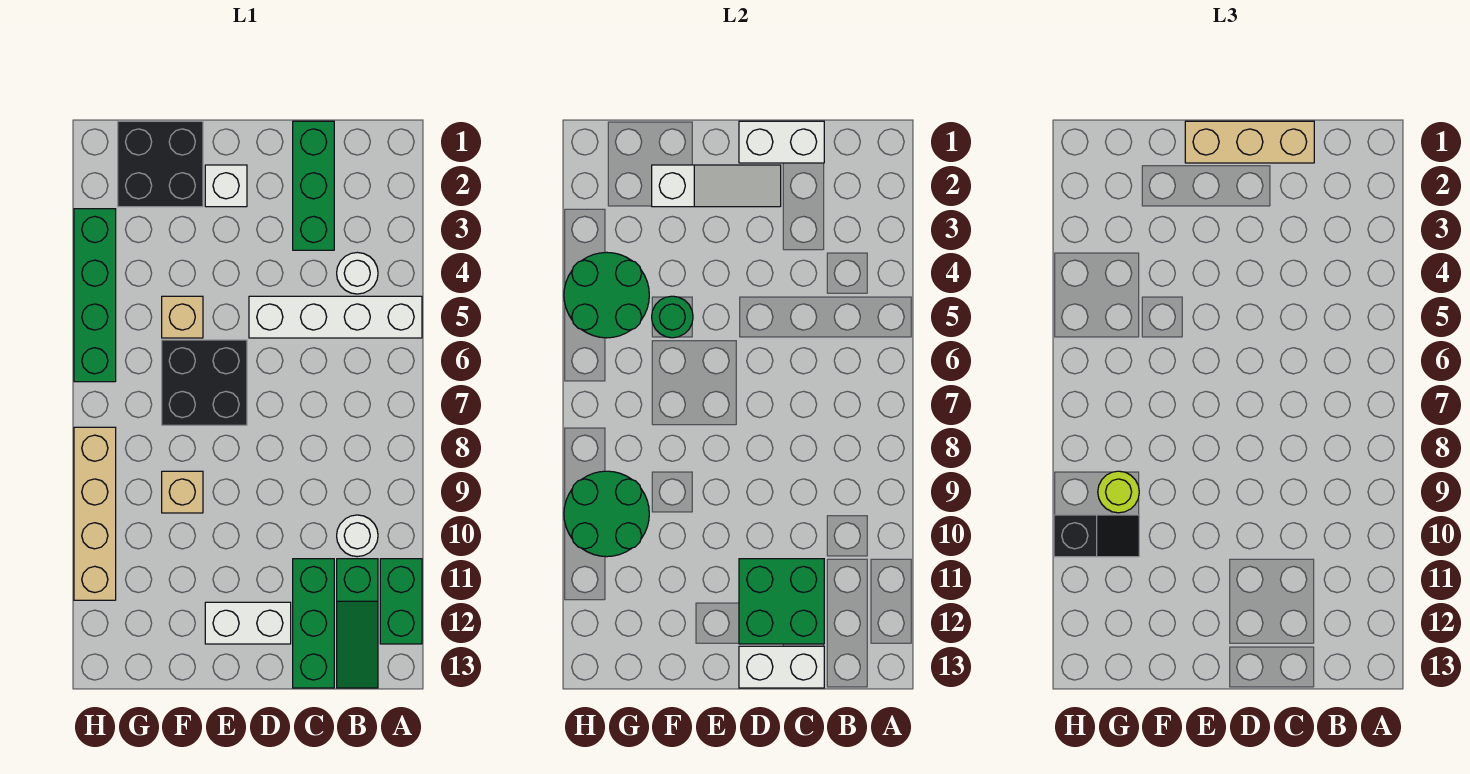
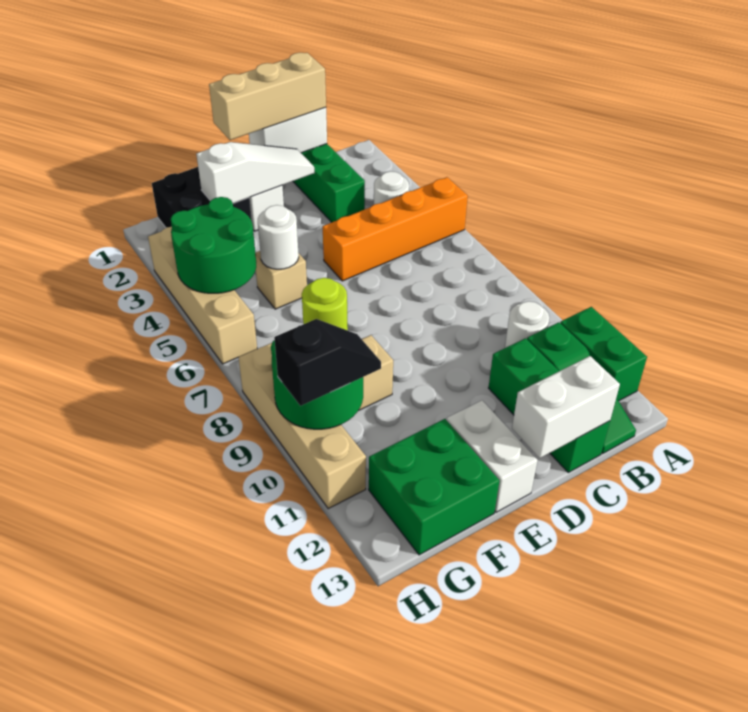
white brick A5:D5 level 1 -> orange brick A5:D5 level 1
green brick C11:D12 level 2 -> green brick F12:G13 level 1
white brick D12:E12 level 1 -> white brick E12:E13 level 1
black brick E6:F7 level 1 -> none
green round brick F5 level 2 -> white round brick F5 level 2
green brick H3:H6 level 1 -> tan brick H3:H6 level 1

